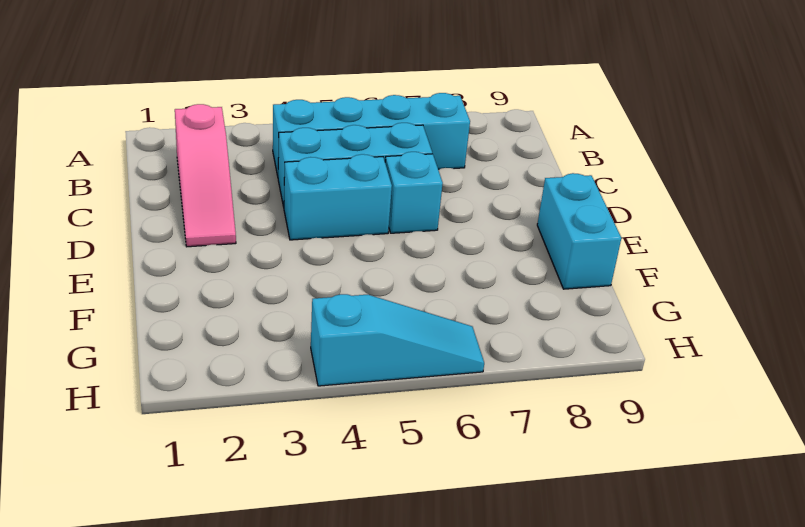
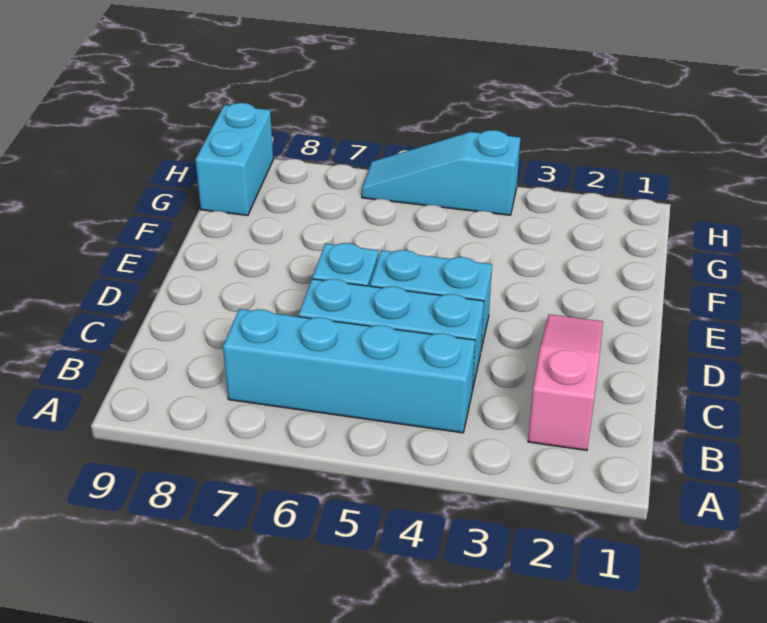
cyan brick E9:F9 level 1 -> cyan brick G9:H9 level 1

